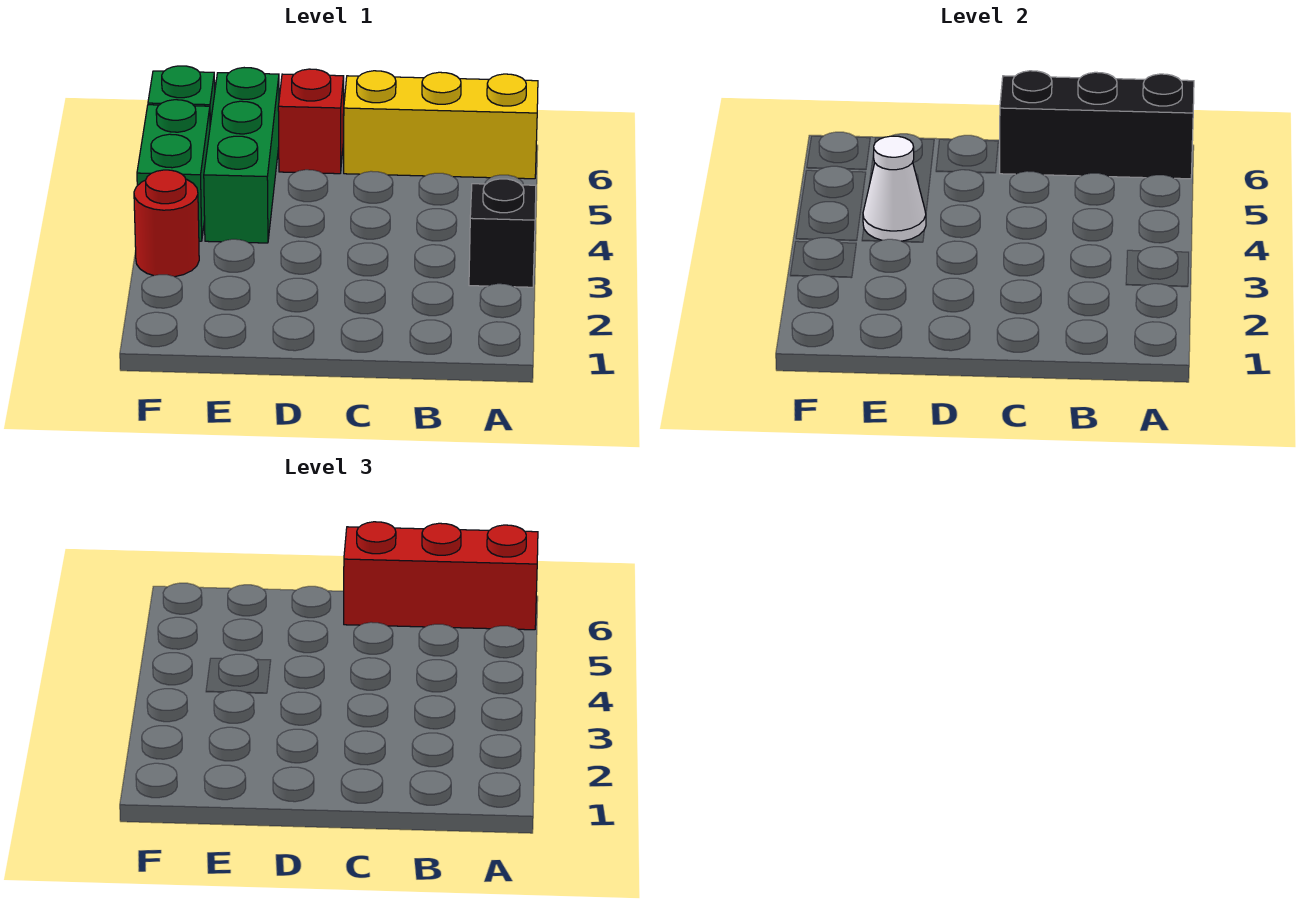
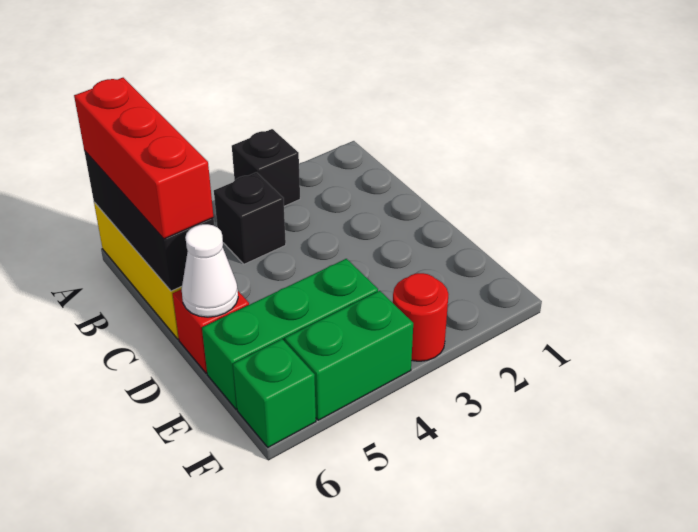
none -> black brick B4 level 1
white cone E4 level 2 -> white cone D6 level 2

